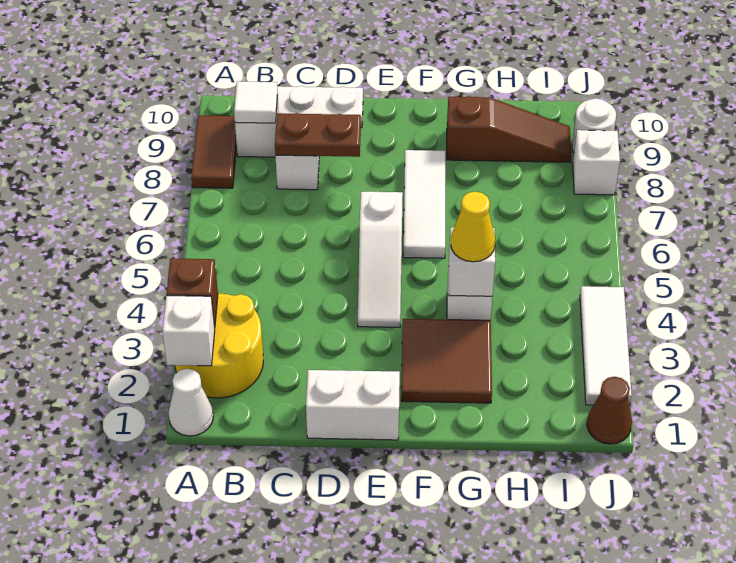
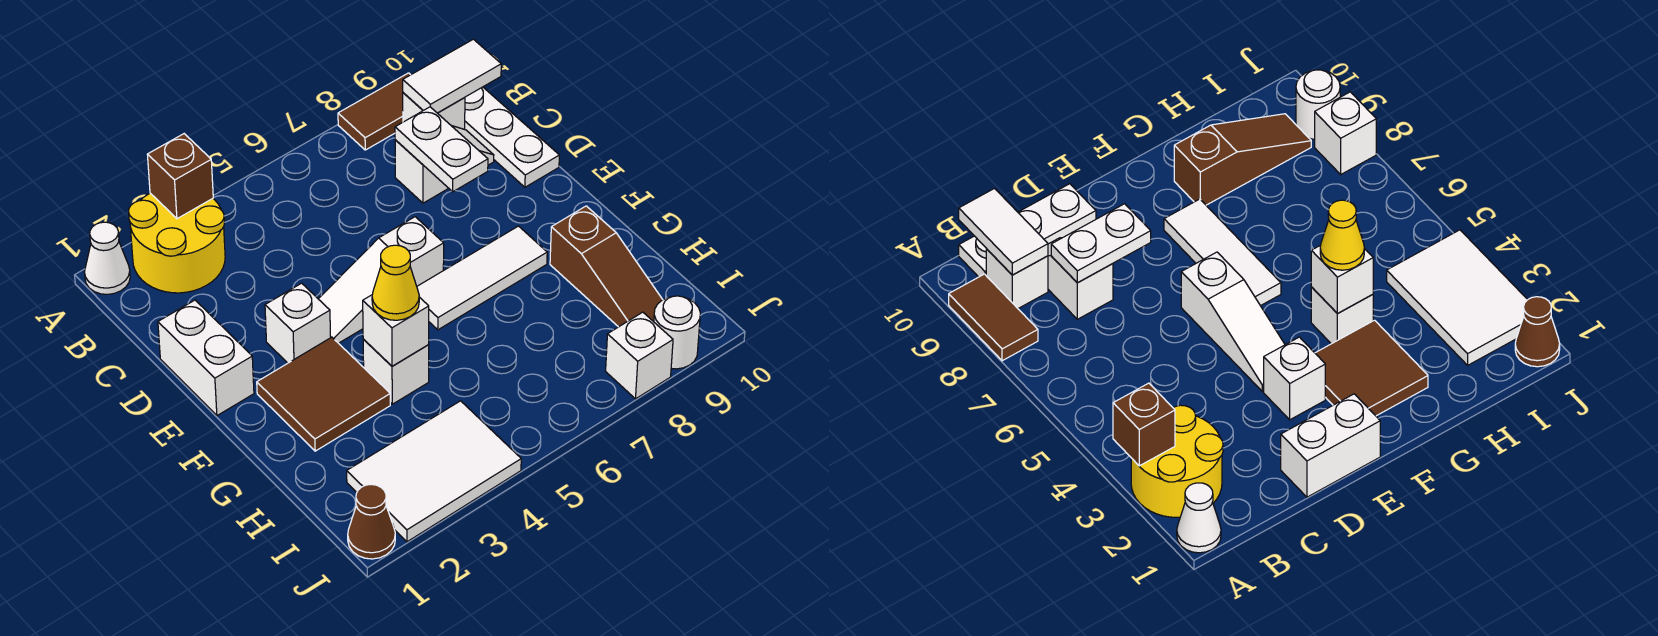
white brick A2 level 2 -> white brick E3 level 1
white tile B9 level 2 -> white tile B9:B10 level 2
brown plate C8:D8 level 2 -> white plate C8:D8 level 2
white tile J2:J4 level 1 -> white tile I2:J4 level 1

